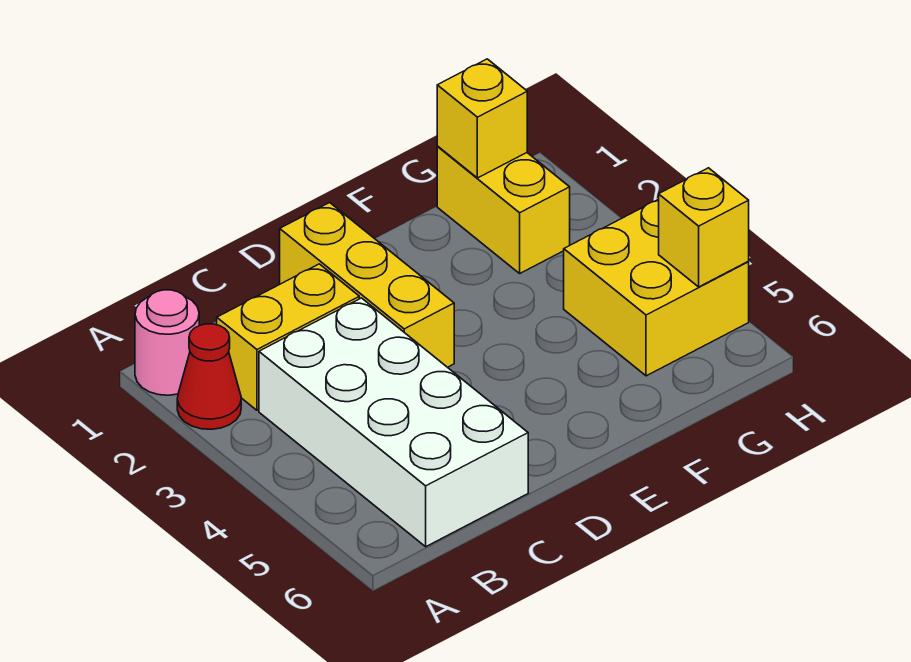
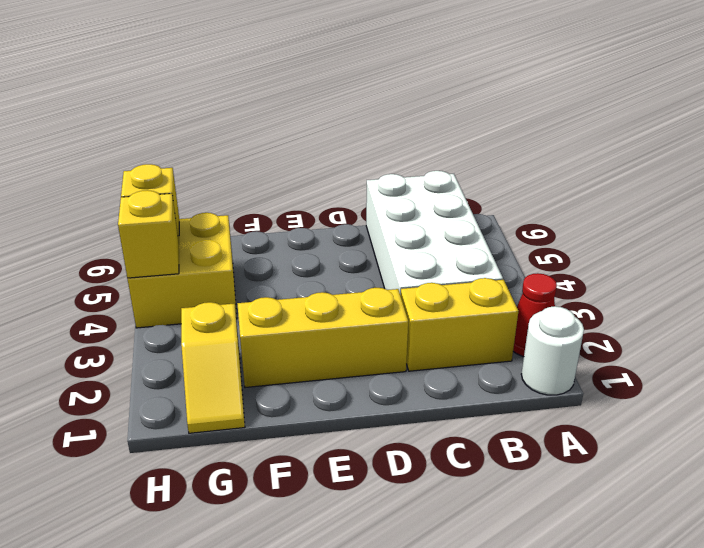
pink round brick A1 level 1 -> white round brick A1 level 1
yellow brick D1:D3 level 1 -> yellow brick D2:F2 level 1
yellow brick G1:G2 level 1 -> yellow slope G1:G2 level 1 top 2
yellow brick G1 level 2 -> yellow brick H4 level 2

